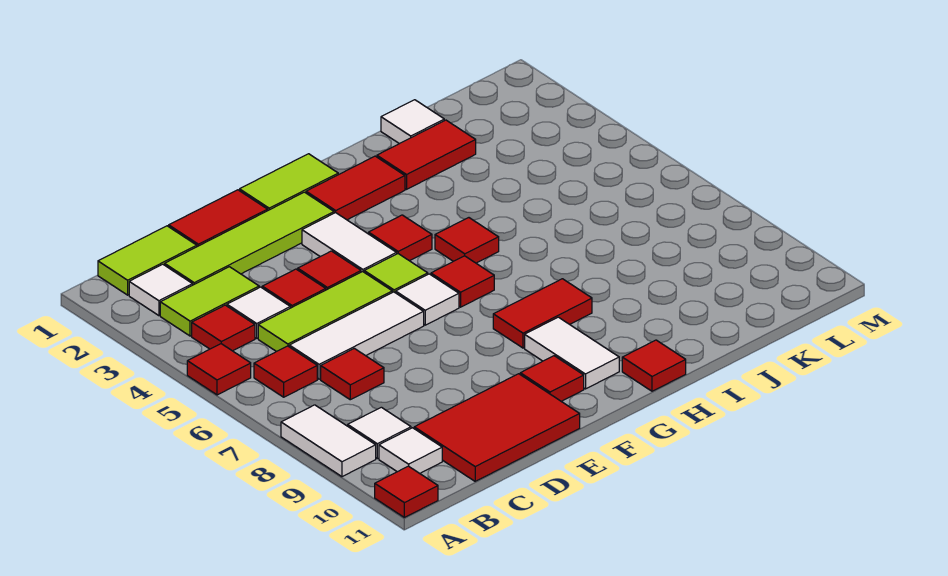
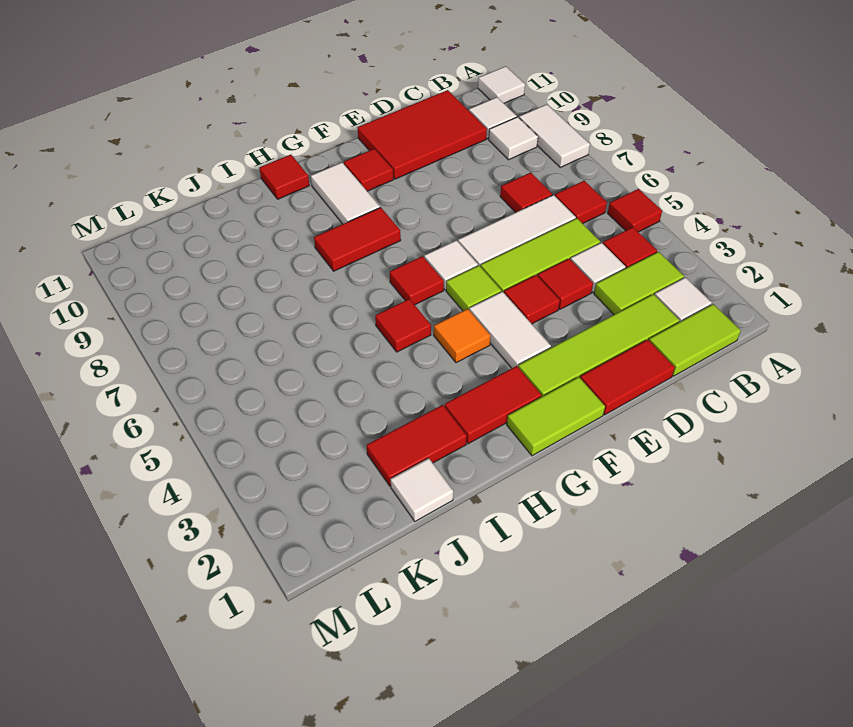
red tile A11 level 1 -> white tile A11 level 1
red tile G4 level 1 -> orange tile G4 level 1

